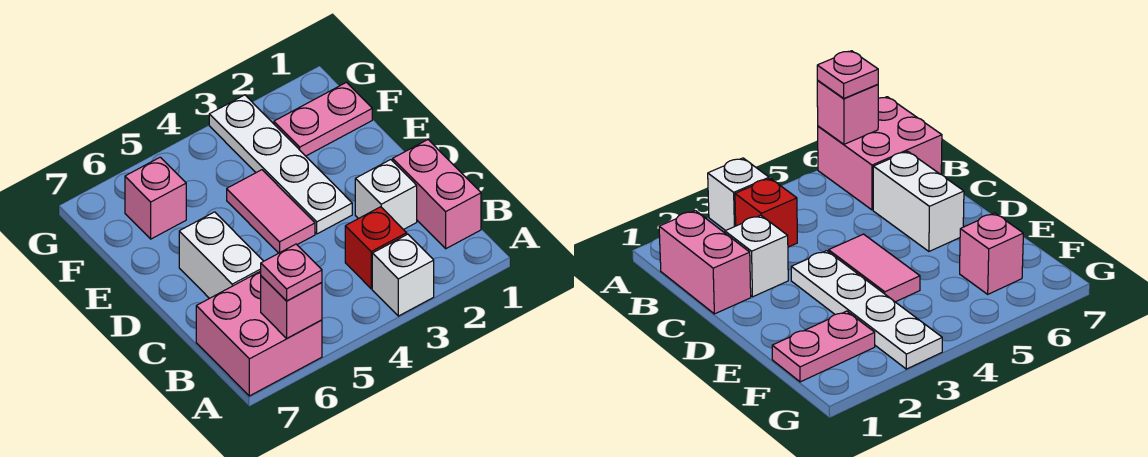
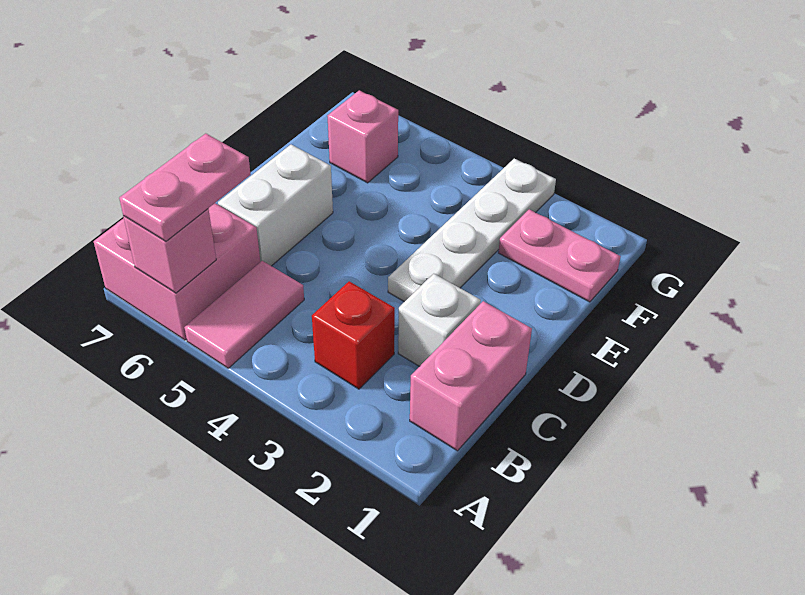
white brick A3 level 1 -> none
pink plate A6 level 3 -> pink plate A6:B6 level 3
pink tile D4:E4 level 1 -> pink tile A5:B5 level 1

